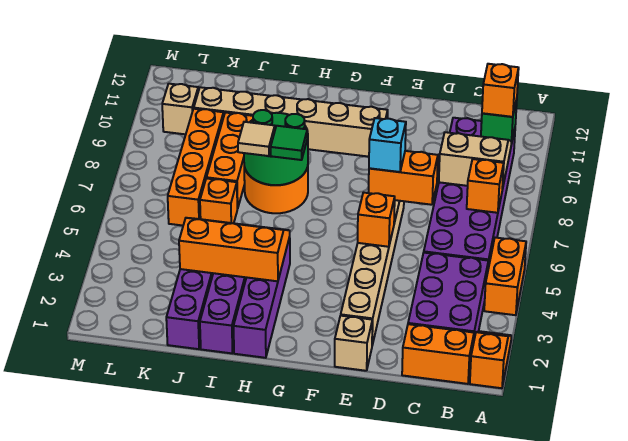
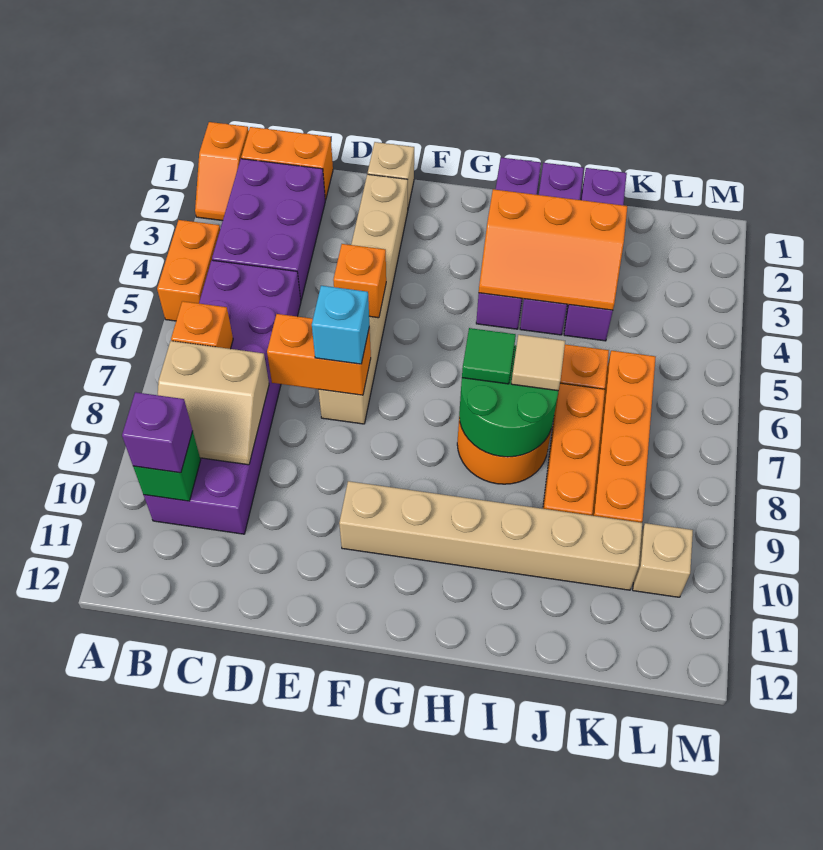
orange brick B10 level 3 -> purple brick B10 level 3

